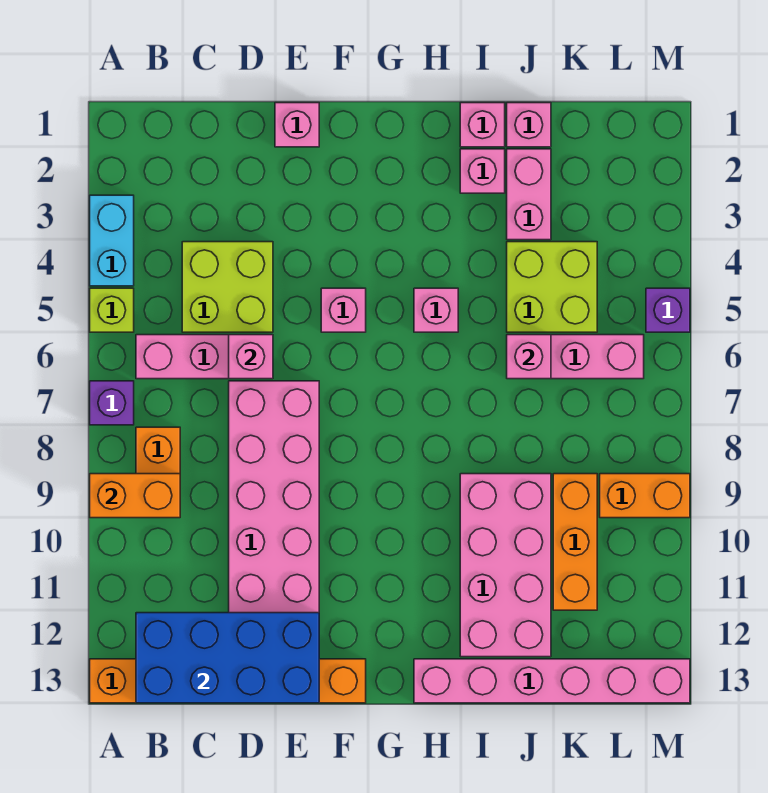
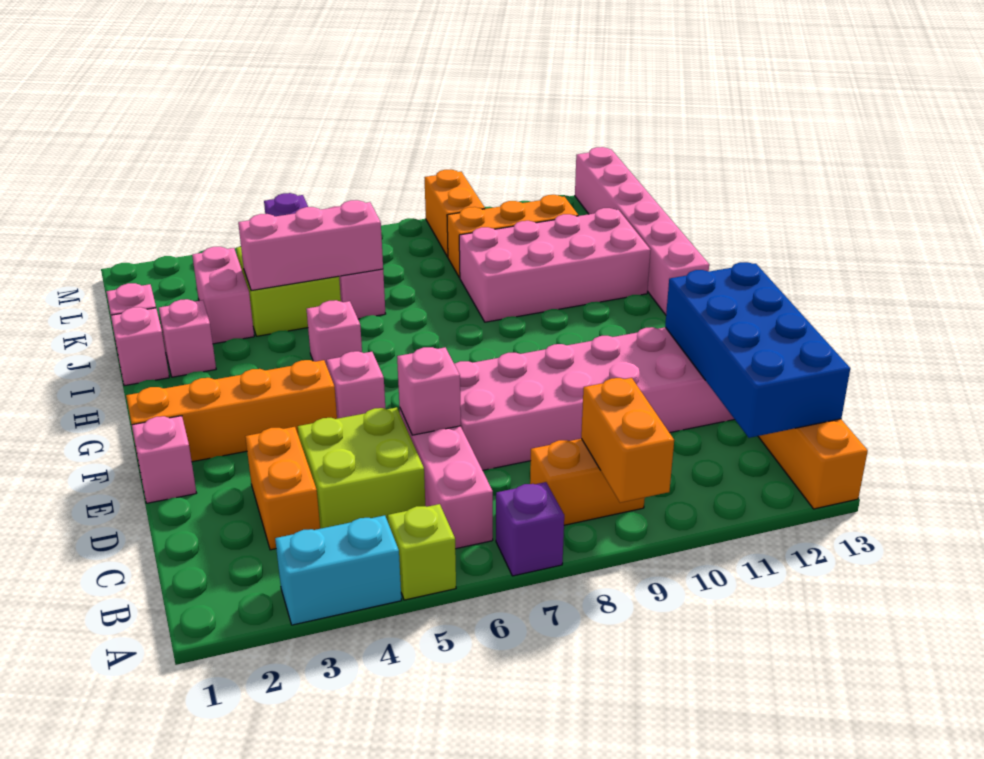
none -> orange brick C3:D3 level 1
none -> orange brick F1:F4 level 1
pink brick J2:J3 level 1 -> pink brick J3:K3 level 1
pink brick J6 level 2 -> pink brick J4:J6 level 2

